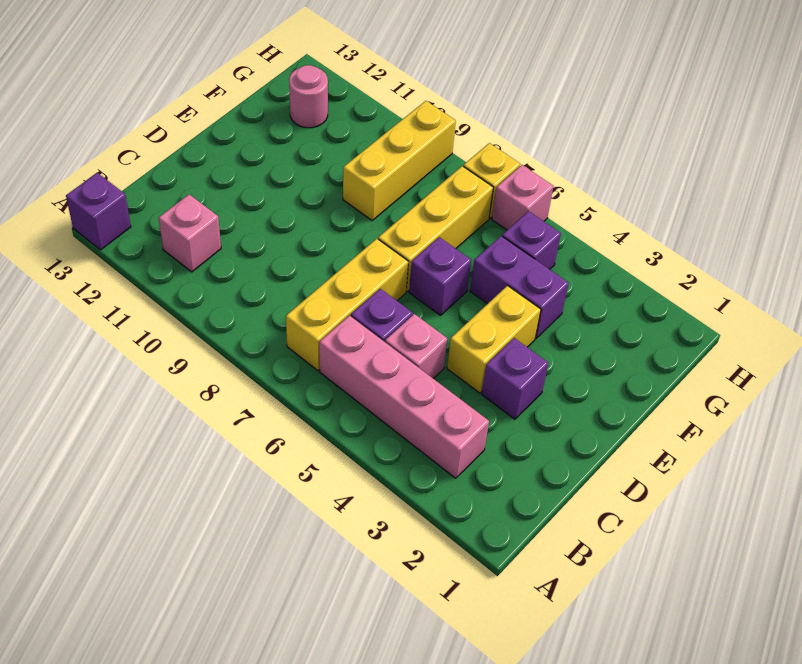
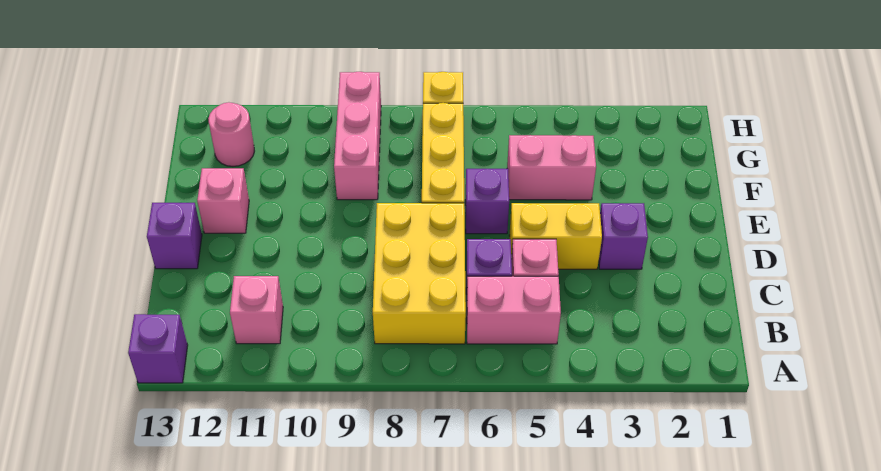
pink brick B3:B6 level 1 -> pink brick B5:B6 level 1
yellow brick B7:D7 level 1 -> yellow brick B7:D8 level 1
yellow brick D4:E4 level 1 -> yellow brick D4:D5 level 1
purple brick F4:F5 level 1 -> pink brick F4:F5 level 1
yellow brick F9:H9 level 1 -> pink brick F9:H9 level 1
purple brick G5 level 1 -> purple brick D13 level 1
pink brick H6 level 1 -> pink brick E12 level 1

